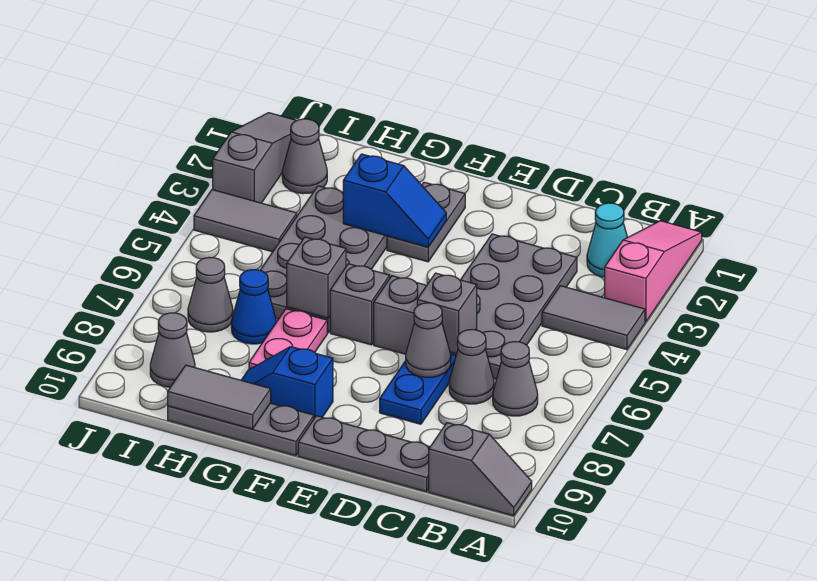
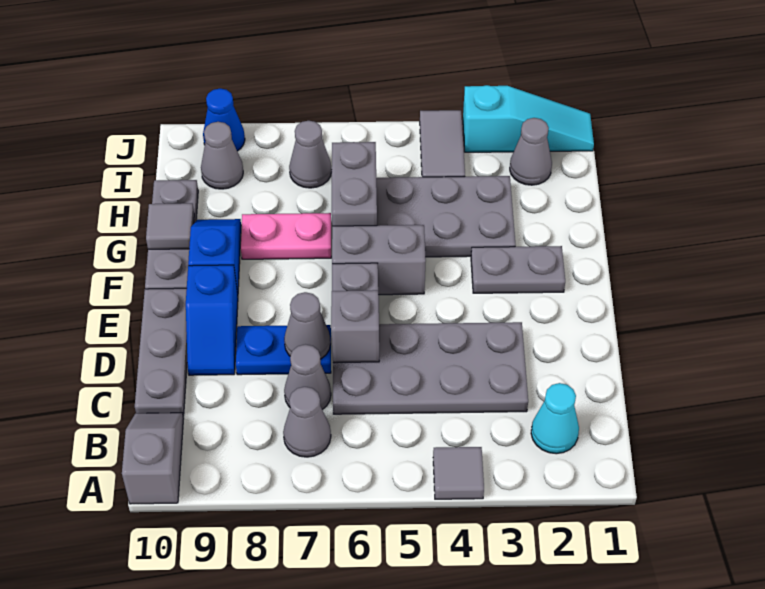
pink slope A1:A3 level 1 top 3 -> none
grey tile A4:B4 level 1 -> grey tile A4 level 1
grey slope A10:B10 level 1 top B -> grey slope A10:B10 level 1 top A
blue slope F3:G3 level 2 top G -> blue slope D9:E9 level 1 top E
grey brick F6 level 1 -> grey brick F5:F6 level 1
grey brick G6 level 2 -> grey brick G6:H6 level 2
grey tile G10:H10 level 2 -> grey tile G10 level 2
blue cone H7 level 1 -> blue cone J9 level 1
grey slope J1:J3 level 1 top 3 -> cyan slope J1:J3 level 1 top 3

